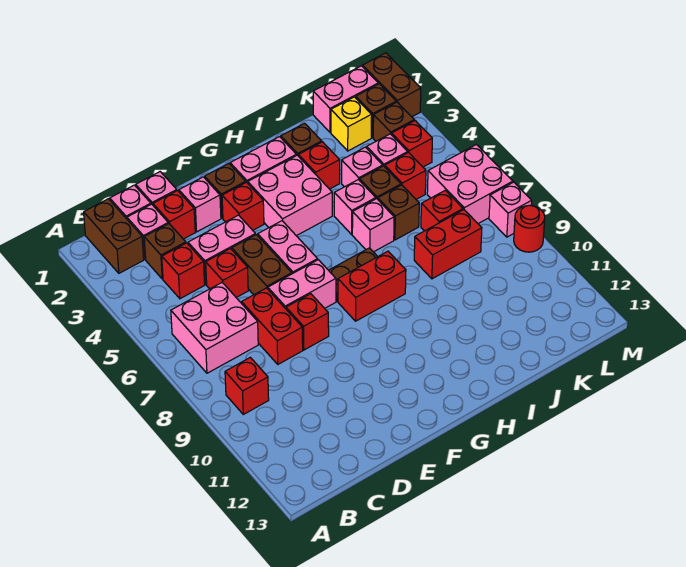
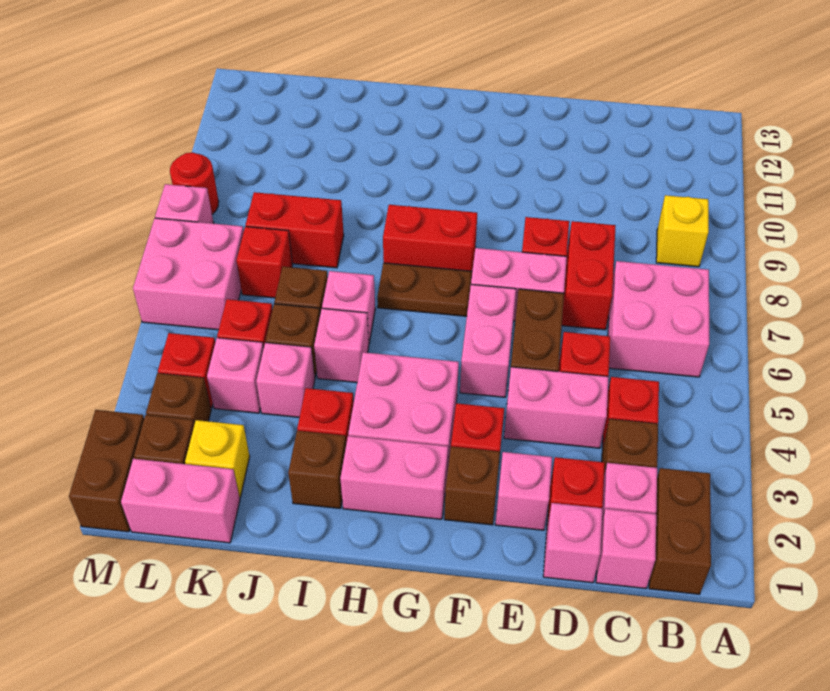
red brick B9 level 1 -> yellow brick B9 level 1

